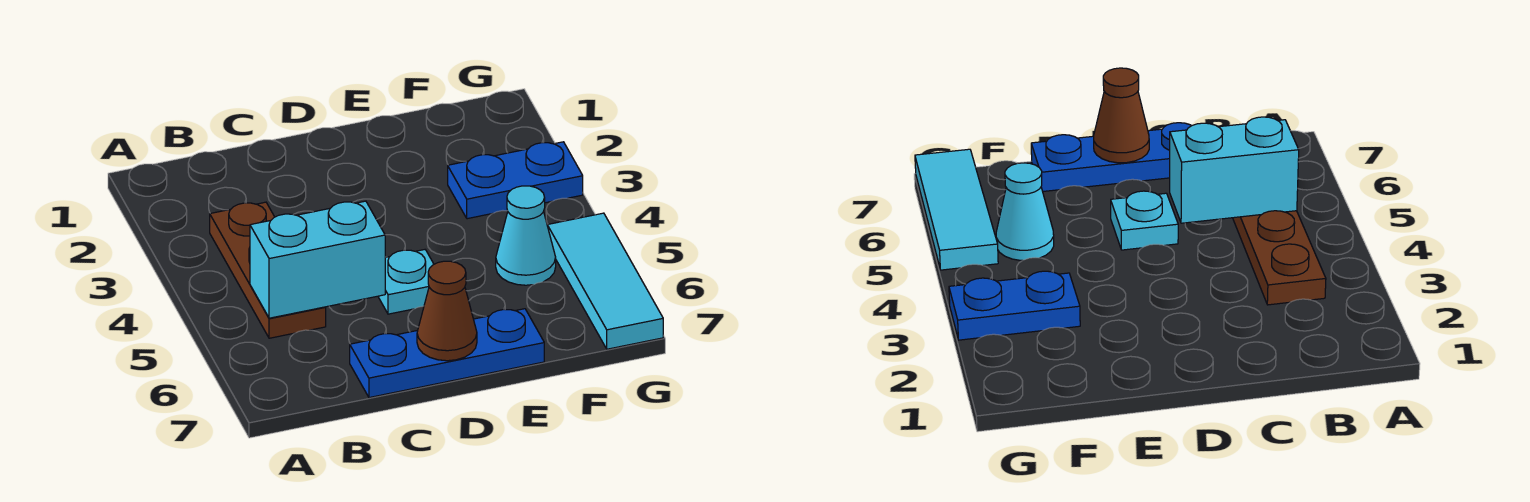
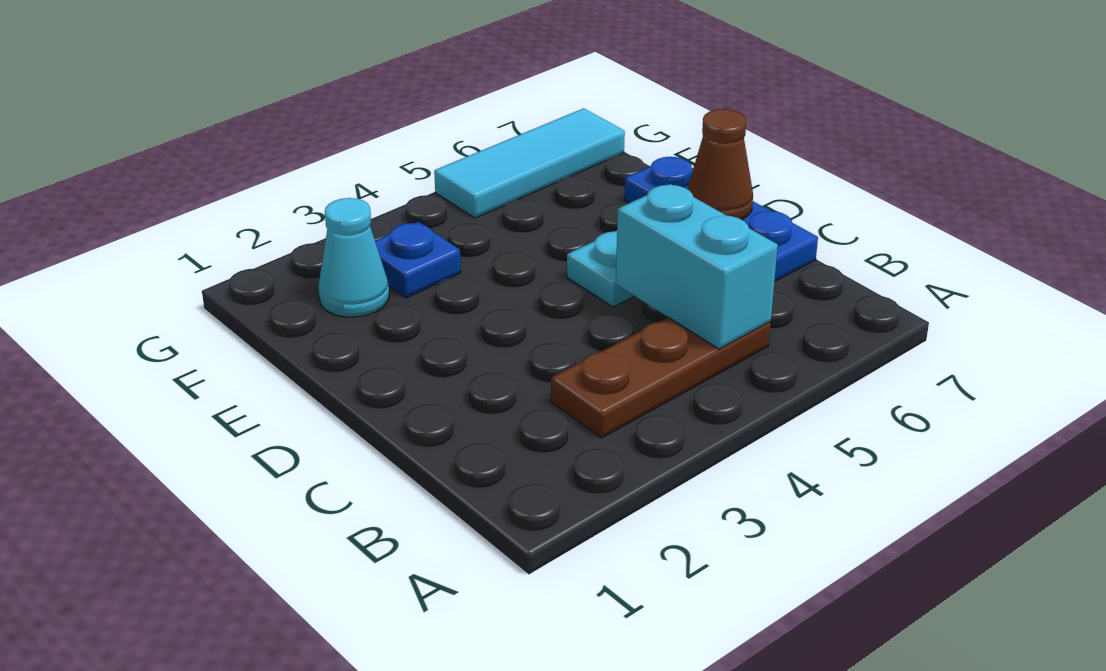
blue plate F3:G3 level 1 -> blue plate F3 level 1
cyan cone F5 level 1 -> cyan cone F2 level 1

